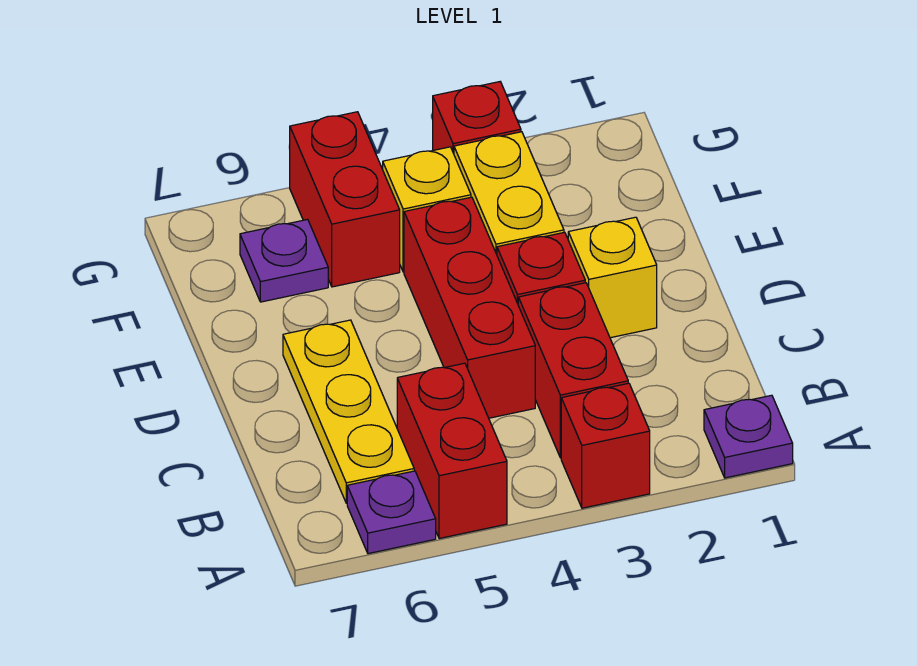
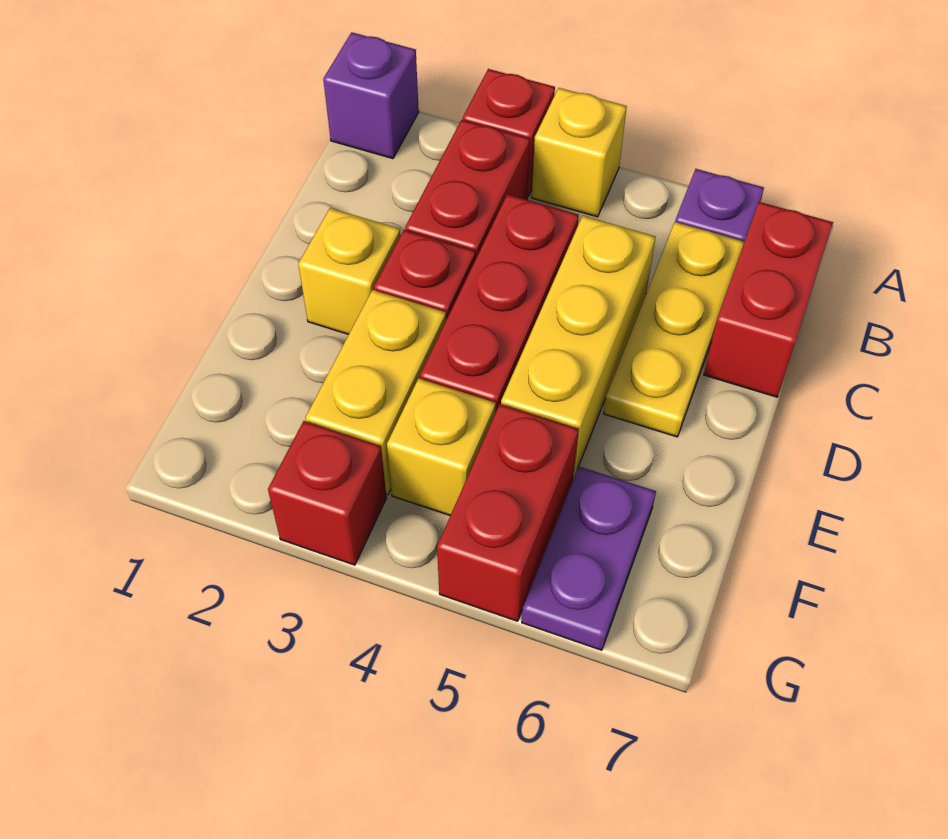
purple plate A1 level 1 -> purple brick A1 level 1
none -> yellow brick A4 level 1
red brick A5:B5 level 1 -> red brick B7:C7 level 1
none -> yellow brick C5:E5 level 1
purple plate F6 level 1 -> purple plate F6:G6 level 1

